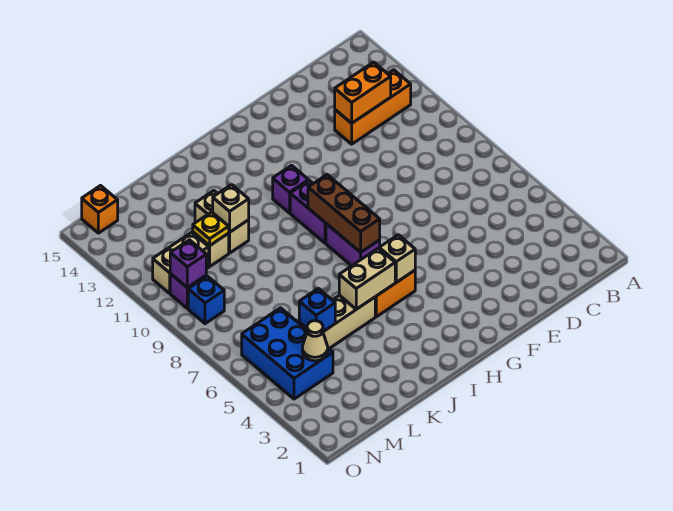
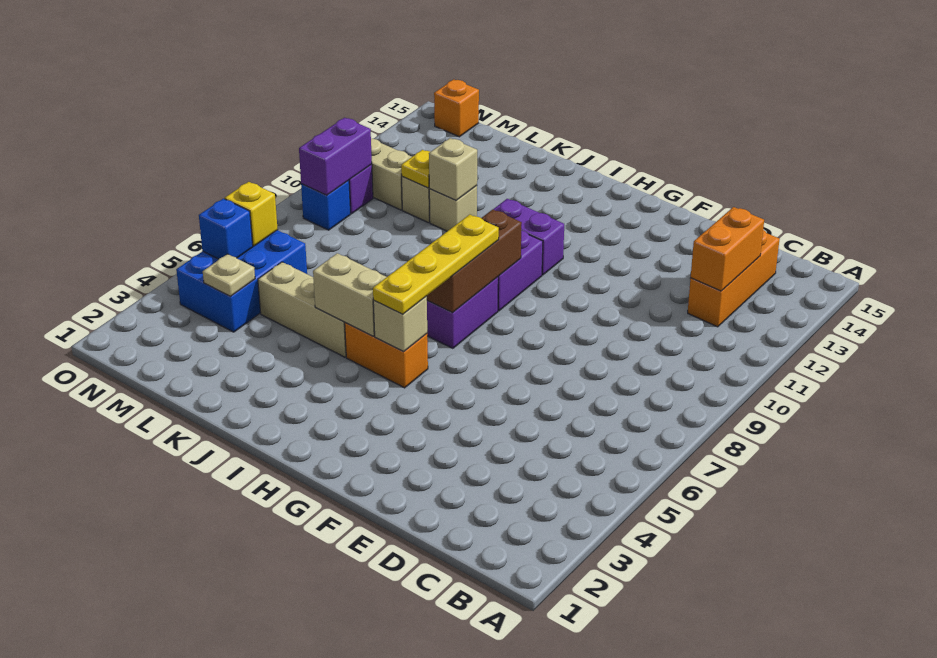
orange brick B12:D12 level 1 -> orange brick C12:C14 level 1
orange brick C12:D12 level 2 -> orange brick C12:C13 level 2
none -> yellow plate H5:H8 level 3
purple brick H11 level 1 -> purple brick H11:I11 level 1
tan brick K11:K12 level 1 -> tan brick K11 level 1
blue brick L5 level 2 -> blue brick N5 level 2
tan cone M4 level 2 -> tan plate M4 level 2
none -> yellow brick N6 level 2
purple brick N10 level 2 -> purple brick N9:N10 level 2

